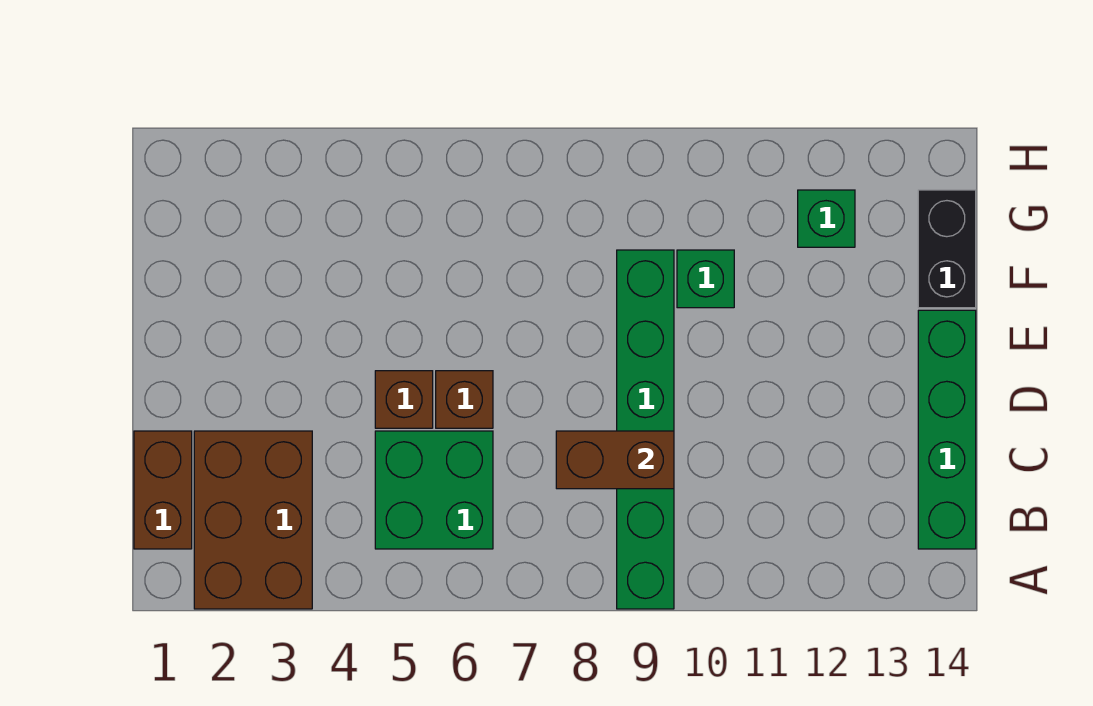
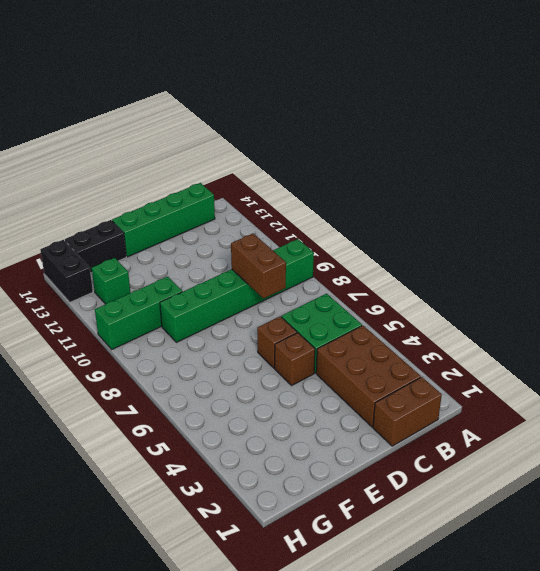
brown brick A2:C3 level 1 -> brown brick B2:C4 level 1
green brick F10 level 1 -> green brick F10:H10 level 1
none -> black brick H13:H14 level 1

